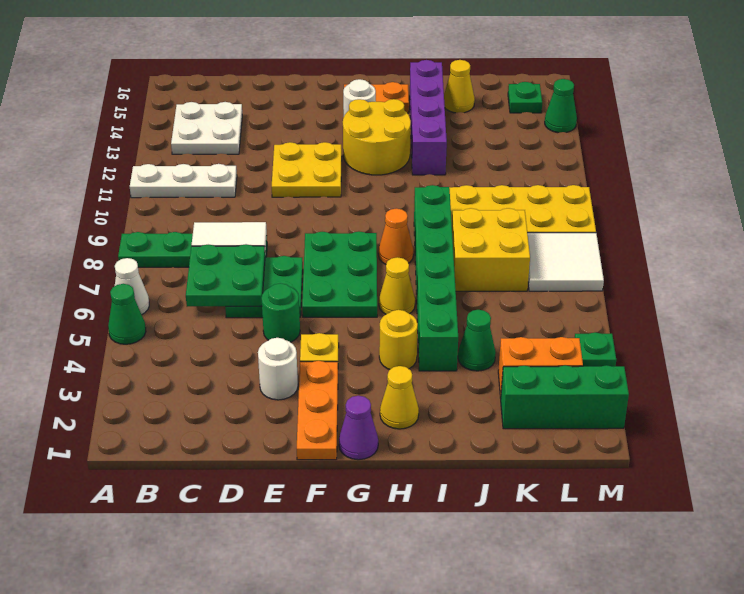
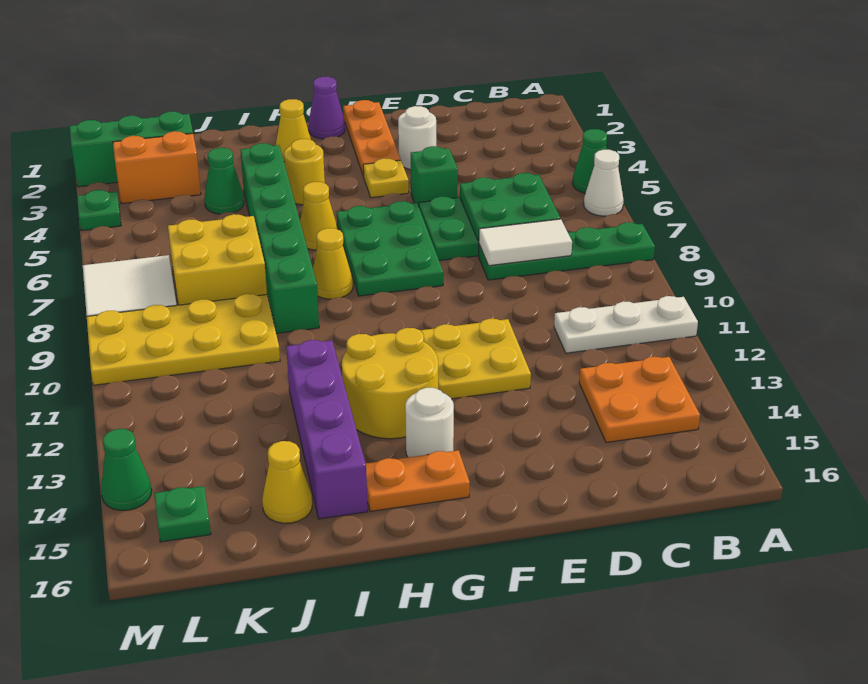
white plate B13:C14 level 1 -> orange plate B13:C14 level 1
green round brick E5 level 1 -> green brick E5 level 1
orange cone H8 level 1 -> yellow cone H8 level 1

